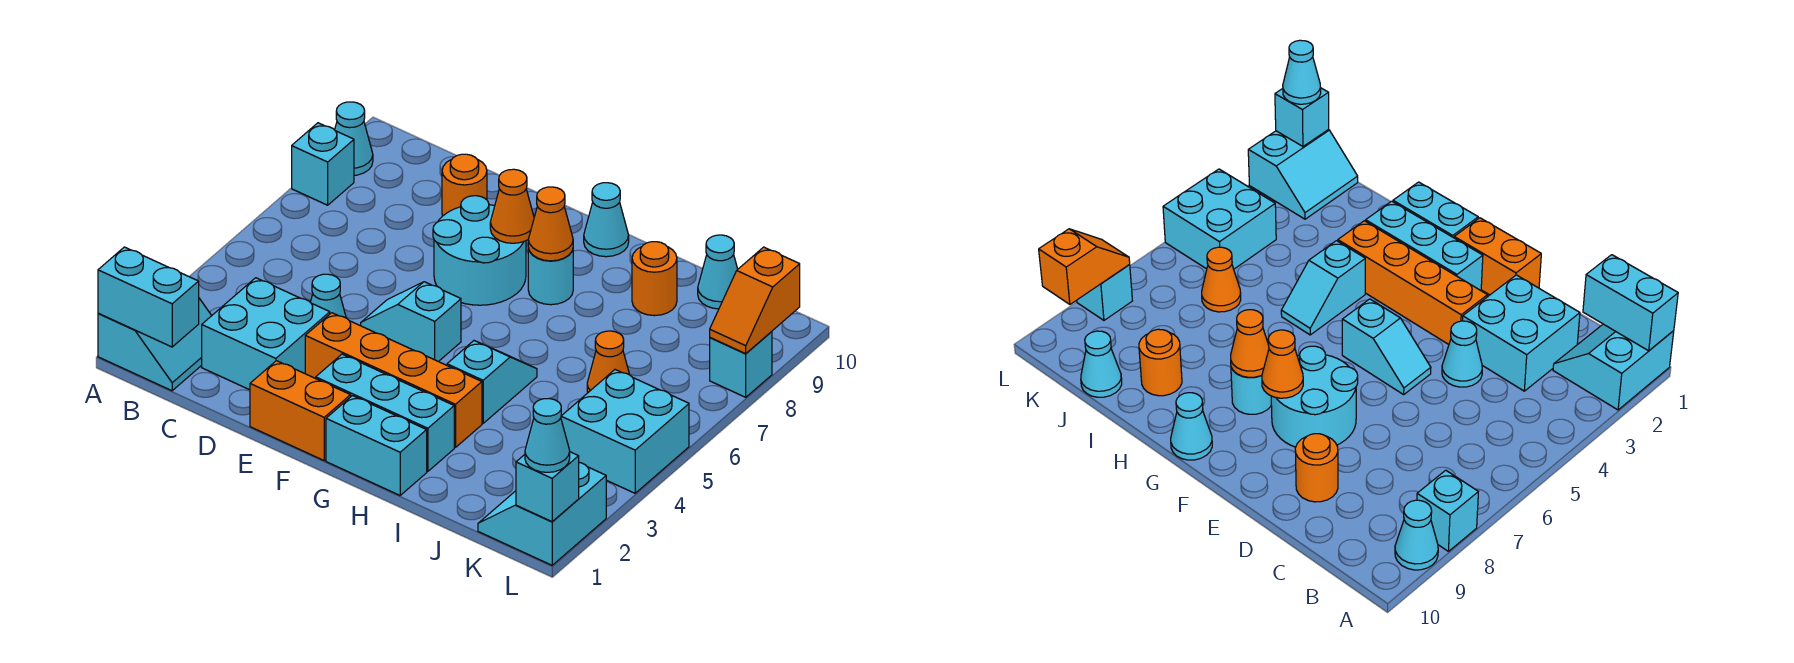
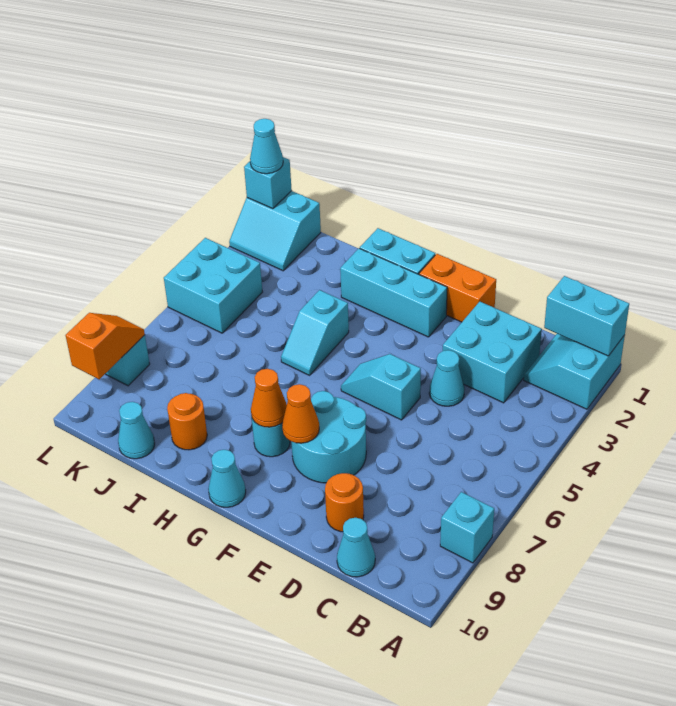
cyan cone A9 level 1 -> cyan cone C10 level 1
orange brick E3:H3 level 1 -> none
cyan slope E5:F5 level 1 top F -> cyan slope E5:F5 level 1 top E
orange cone J6 level 1 -> none
cyan slope K1:L2 level 1 top L -> cyan slope K1:L2 level 1 top 1

